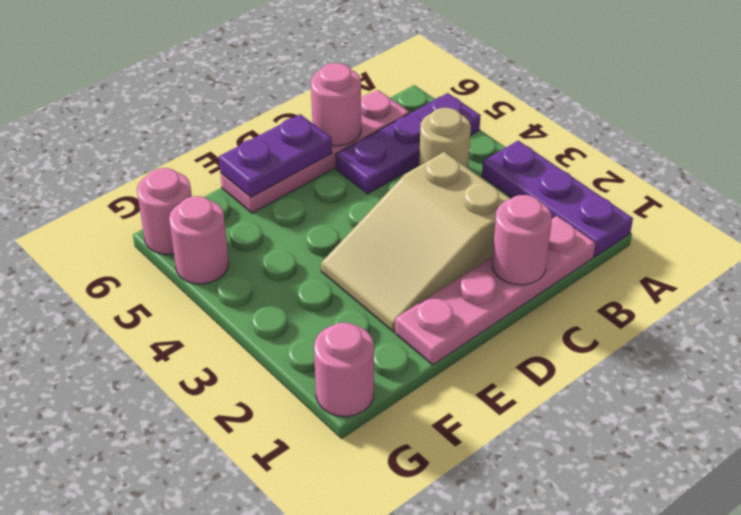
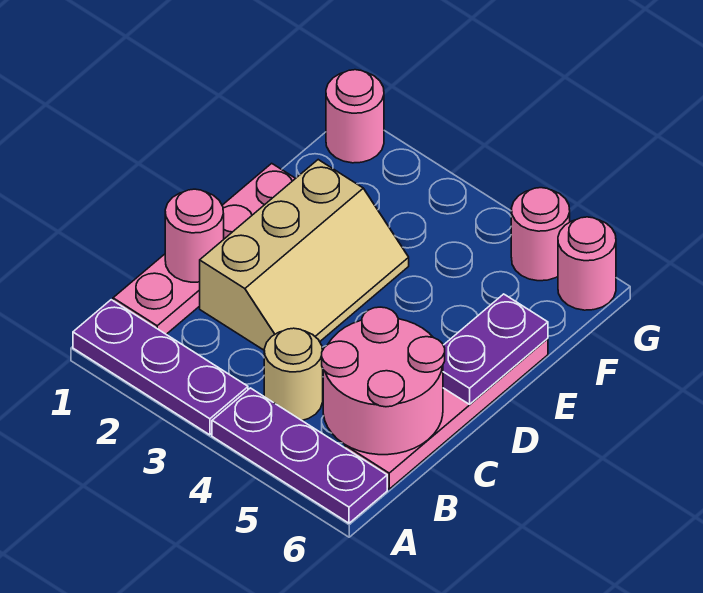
purple plate A5:C5 level 1 -> purple plate A4:A6 level 1
tan slope C2:E3 level 1 top C -> tan slope C2:E3 level 1 top 2
pink round brick C6 level 2 -> pink round brick B5:C6 level 2

